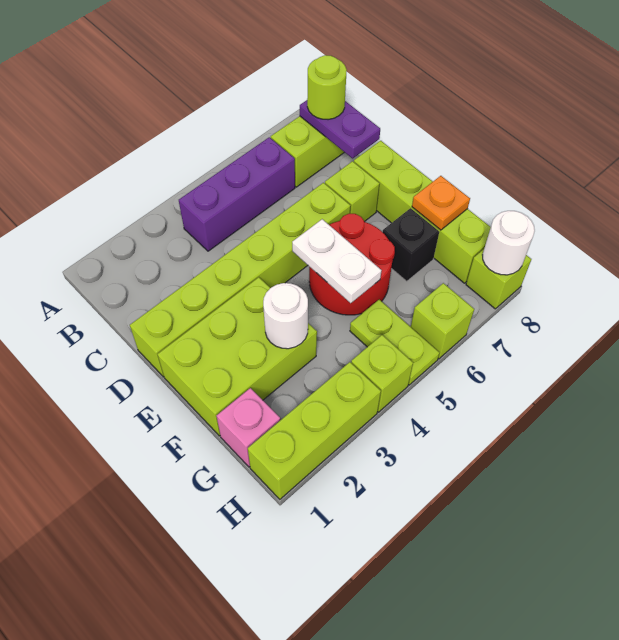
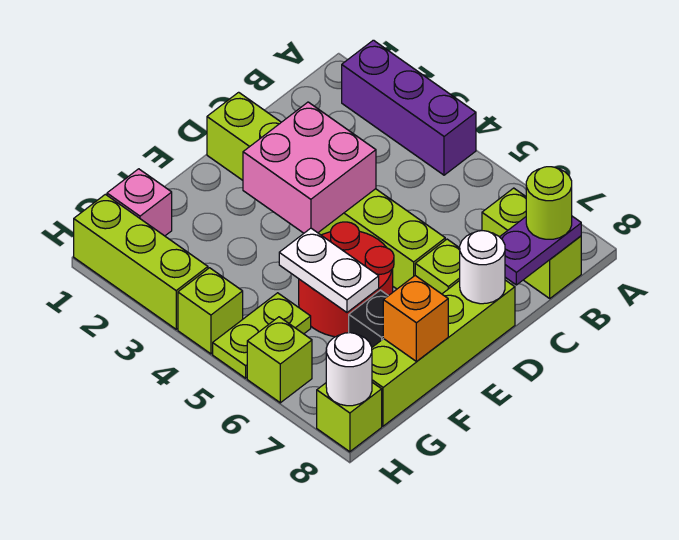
purple brick B4:B6 level 1 -> purple brick A2:A4 level 1
none -> pink brick D3:E4 level 2
lime brick E1:F3 level 1 -> none
white plate E5:F5 level 2 -> white plate F5:F6 level 2
white round brick F3 level 2 -> white round brick D8 level 2
orange plate F8 level 2 -> orange brick F8 level 2

